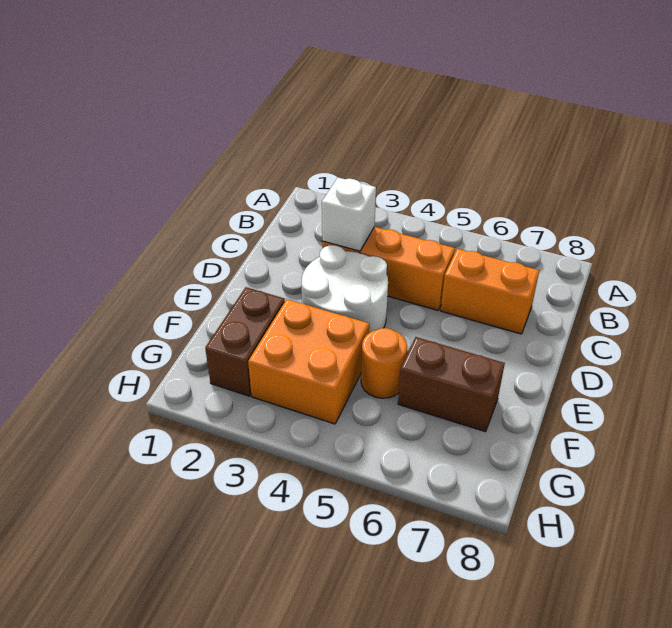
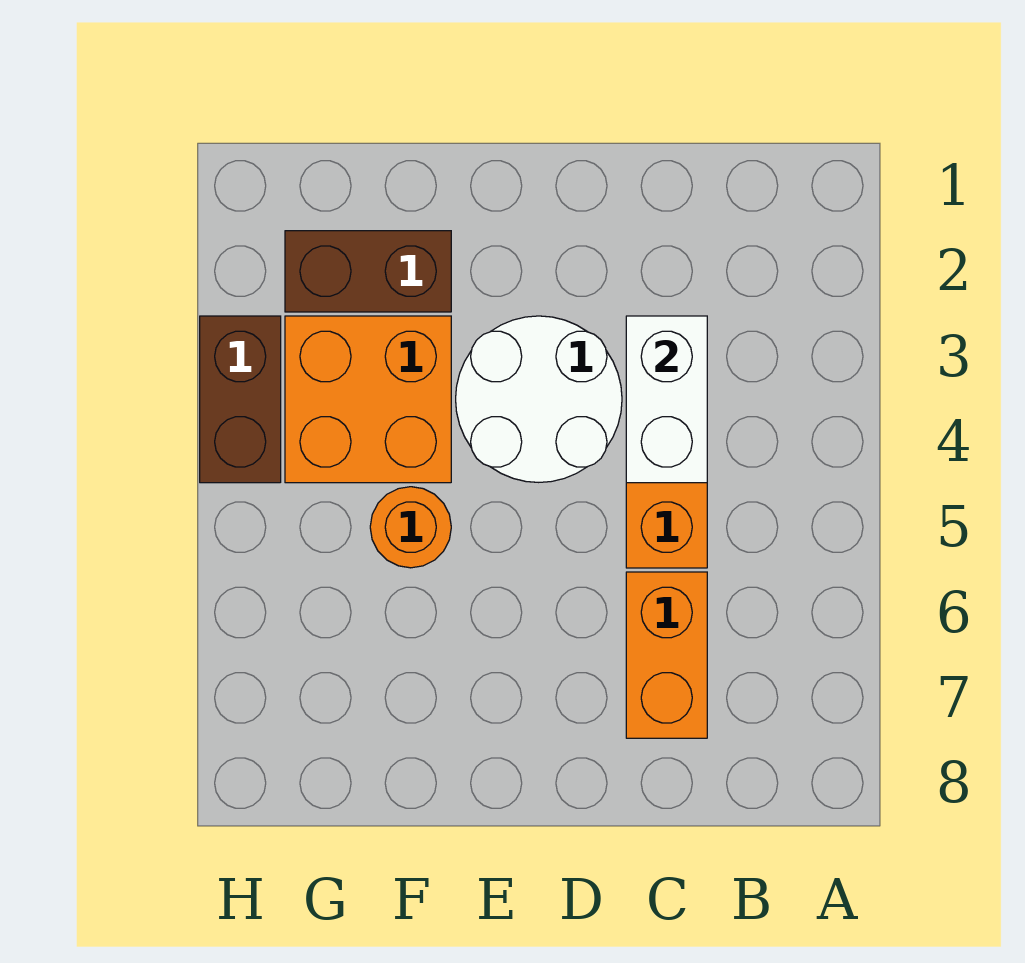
white brick C3 level 2 -> white brick C3:C4 level 2
brown brick F6:F7 level 1 -> brown brick H3:H4 level 1

